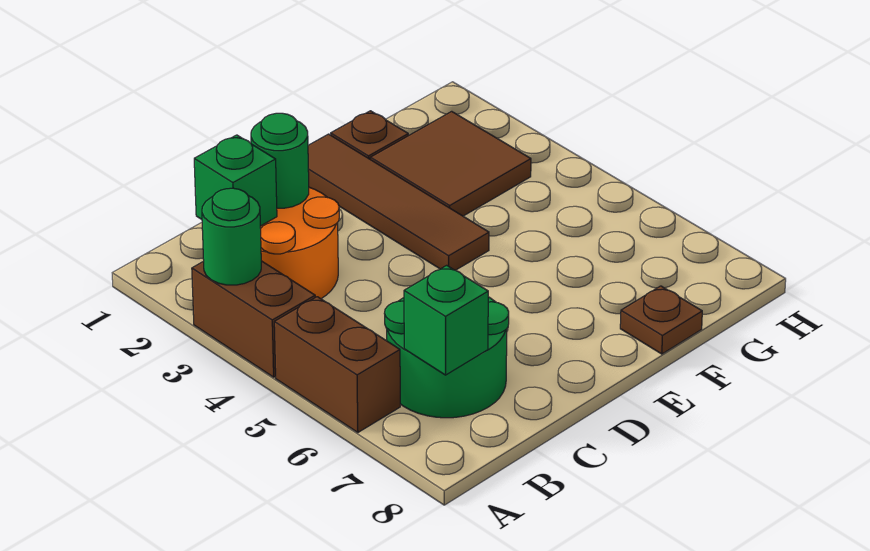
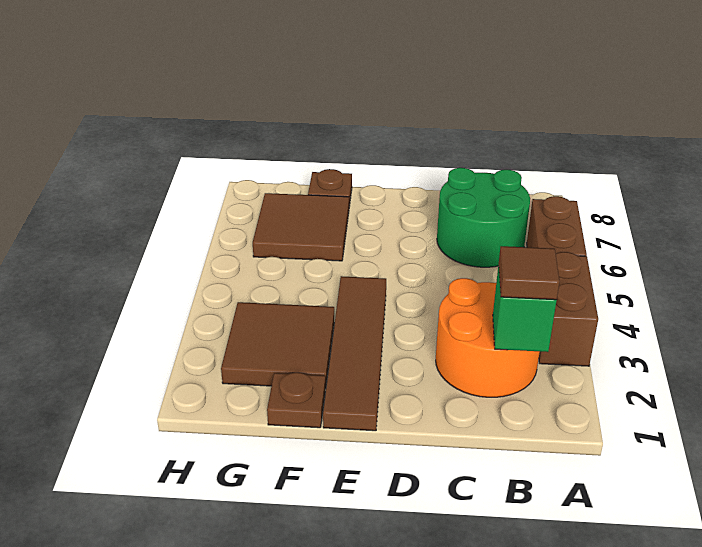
green round brick A3 level 2 -> none
none -> brown tile B2 level 3
green brick B7 level 2 -> none
green round brick C2 level 2 -> none
none -> brown tile F6:G7 level 1

